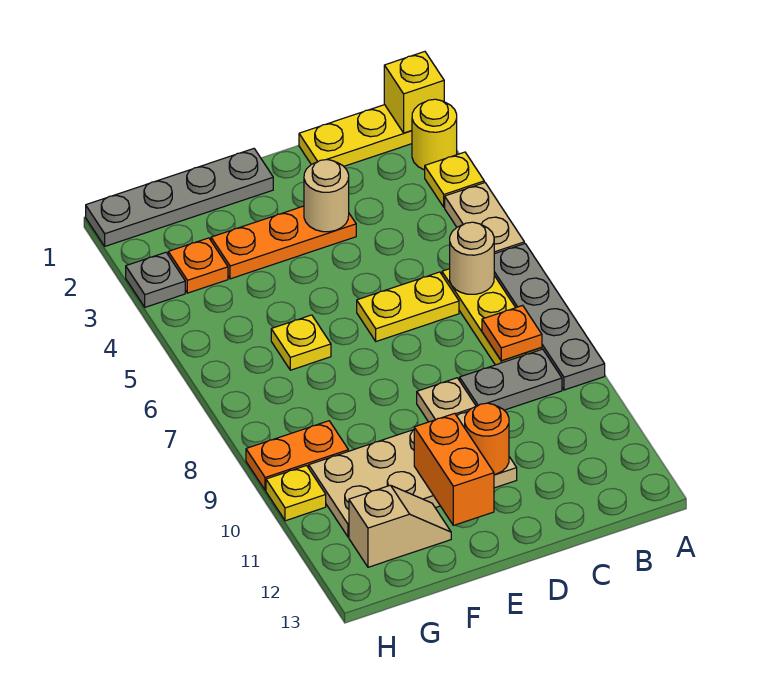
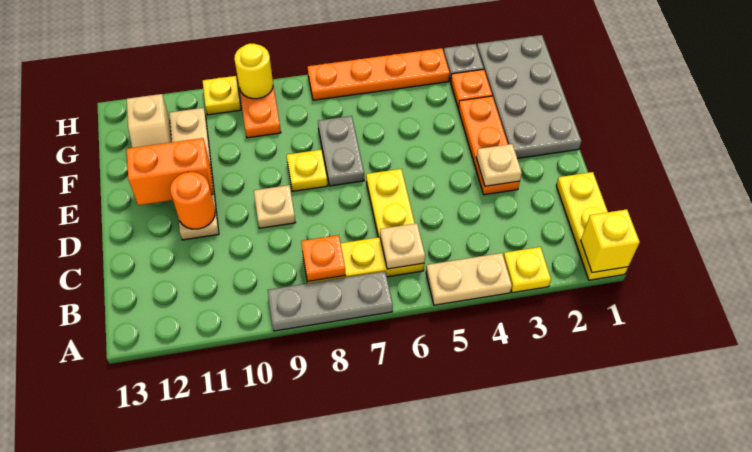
yellow round brick A2 level 1 -> yellow round brick H9 level 2
grey plate A6:A9 level 1 -> grey plate A7:A9 level 1
tan round brick B6 level 2 -> tan plate B6 level 2
grey plate B9:C9 level 1 -> grey plate E7:F7 level 1
tan round brick D3 level 2 -> tan plate D3 level 2
tan plate D10:G11 level 1 -> tan plate D11:G11 level 1
grey plate E1:H1 level 1 -> grey plate E1:H2 level 1
yellow plate F6 level 1 -> yellow plate E8 level 1
none -> orange plate H4:H7 level 1

